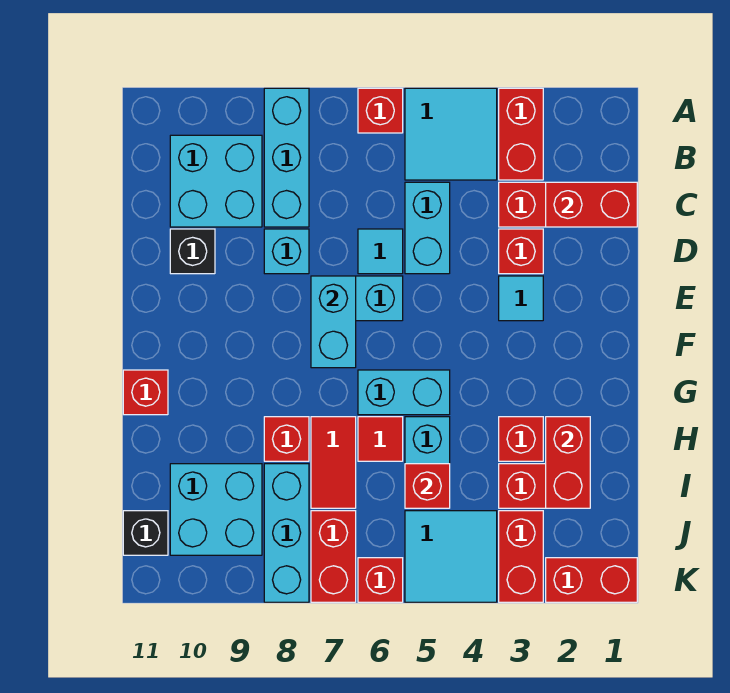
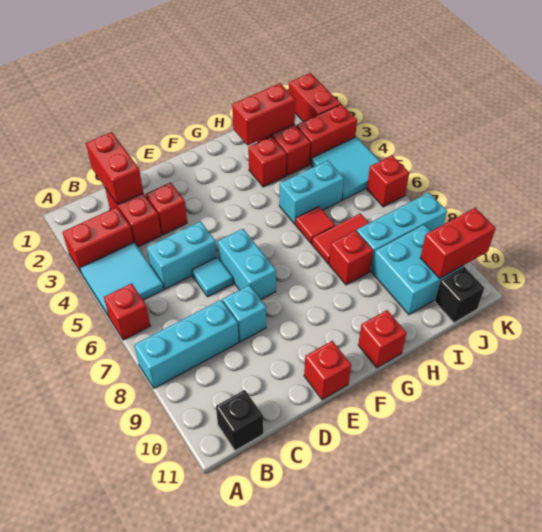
cyan brick B9:C10 level 1 -> none
black brick D10 level 1 -> black brick B11 level 1
cyan tile E3 level 1 -> none
cyan brick E7:F7 level 2 -> none
cyan brick G5:G6 level 1 -> none
red brick I5 level 2 -> red brick E11 level 1
red brick J7:K7 level 1 -> red brick J10:K10 level 2

